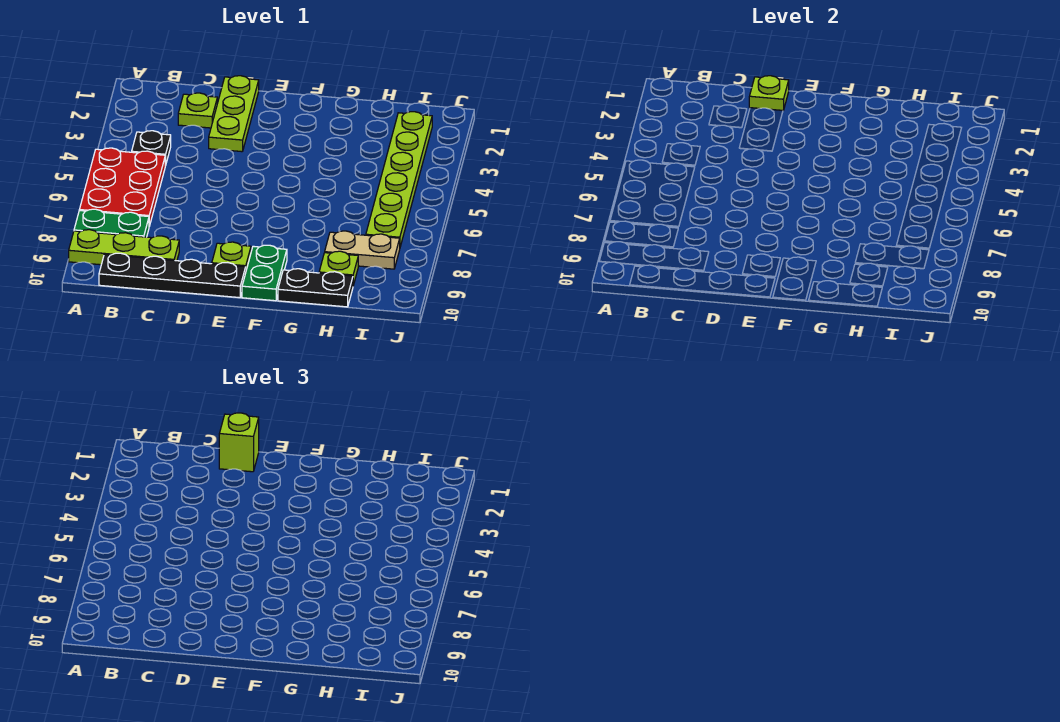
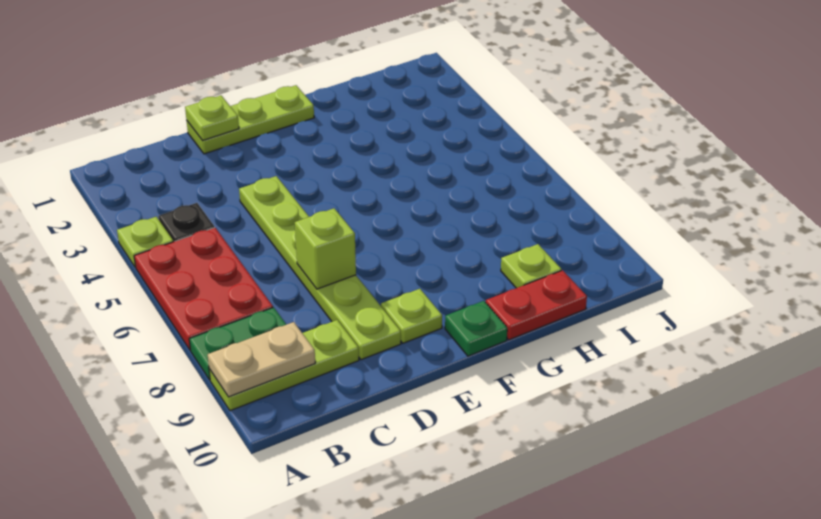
black plate B10:E10 level 1 -> none
lime plate C2 level 1 -> lime plate A4 level 1
lime plate D1:D3 level 1 -> lime plate D1:F1 level 1
lime brick D1 level 3 -> lime brick D7 level 2
green plate F9:F10 level 1 -> green plate F10 level 1
black plate G10:H10 level 1 -> red plate G10:H10 level 1
tan plate H8:I8 level 1 -> tan plate A9:B9 level 2
lime plate I2:I7 level 1 -> lime plate D4:D9 level 1

